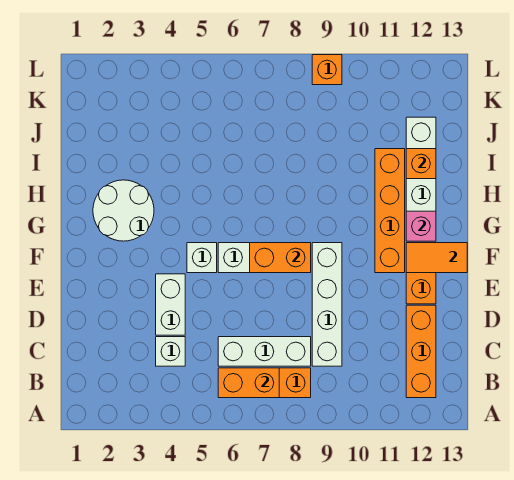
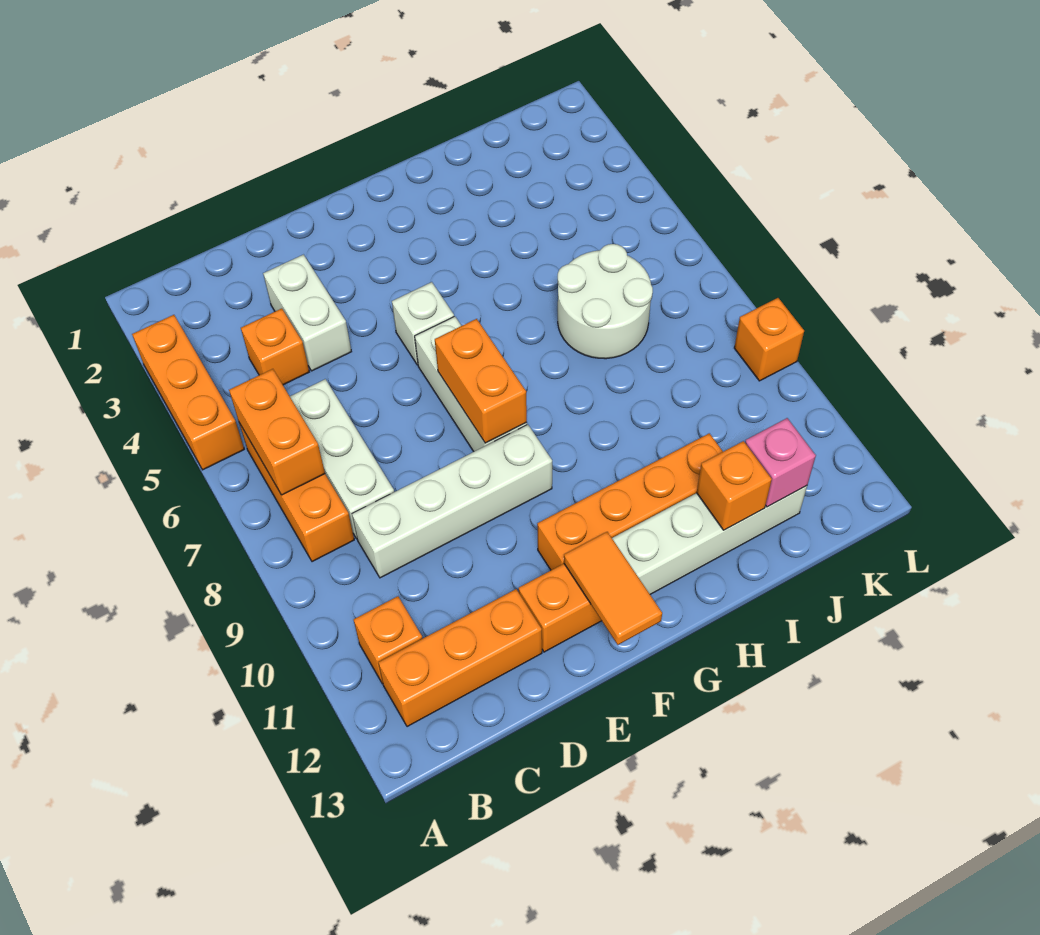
none -> orange brick A3:A5 level 1
none -> orange brick B11 level 1
white brick C4 level 1 -> orange brick C4 level 1
white brick D4:E4 level 1 -> white brick D3:D4 level 1
white round brick G2:H3 level 1 -> white round brick I6:J7 level 1
pink brick G12 level 2 -> pink brick J12 level 2

